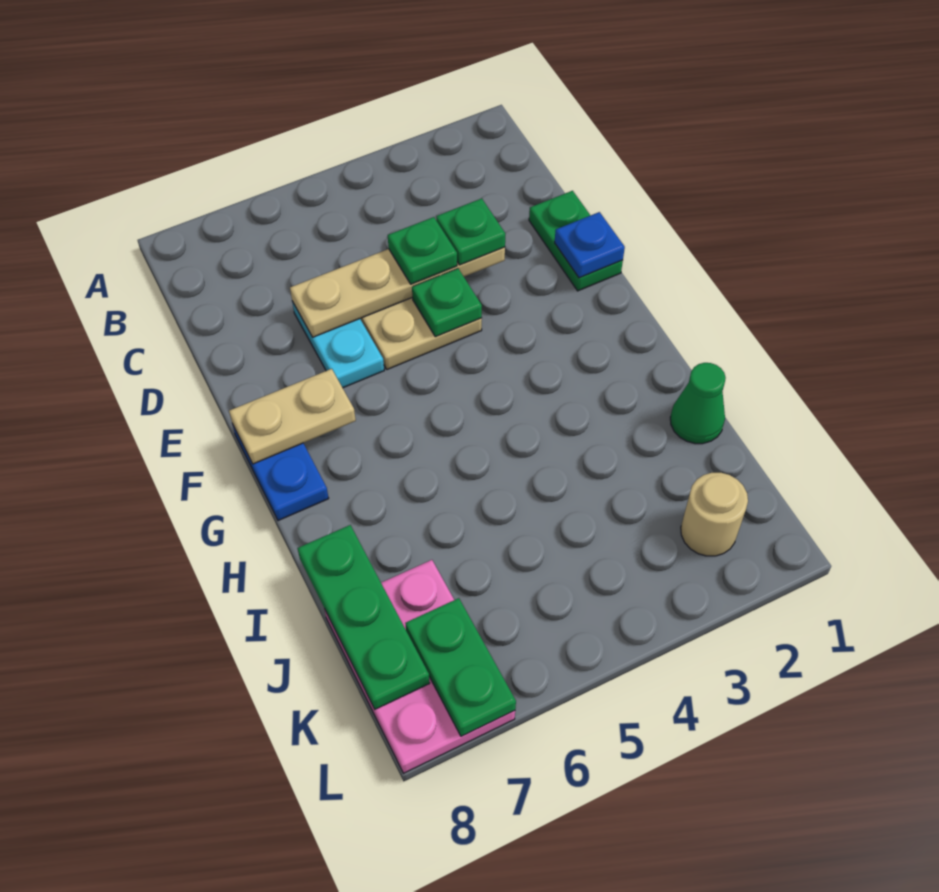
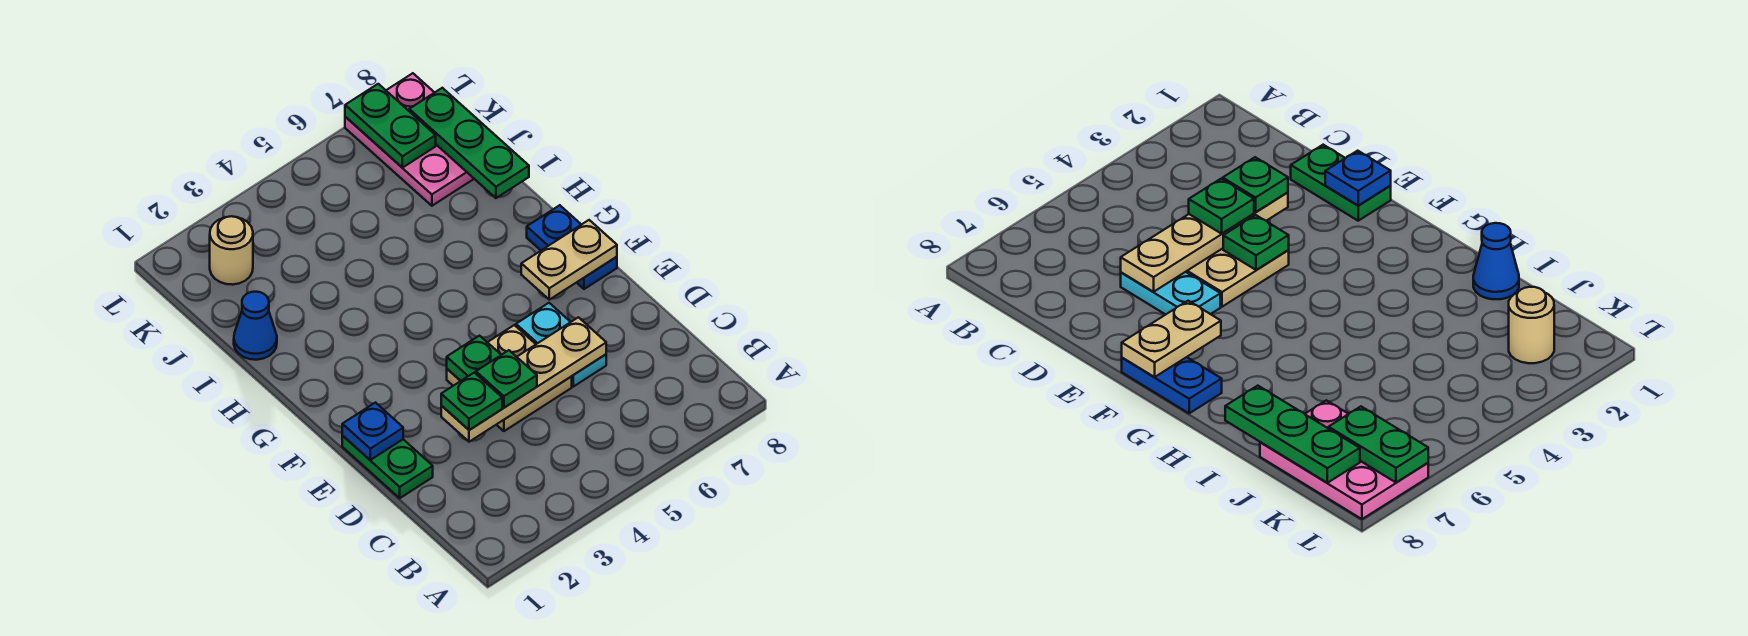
green cone I1 level 1 -> blue cone I1 level 1

